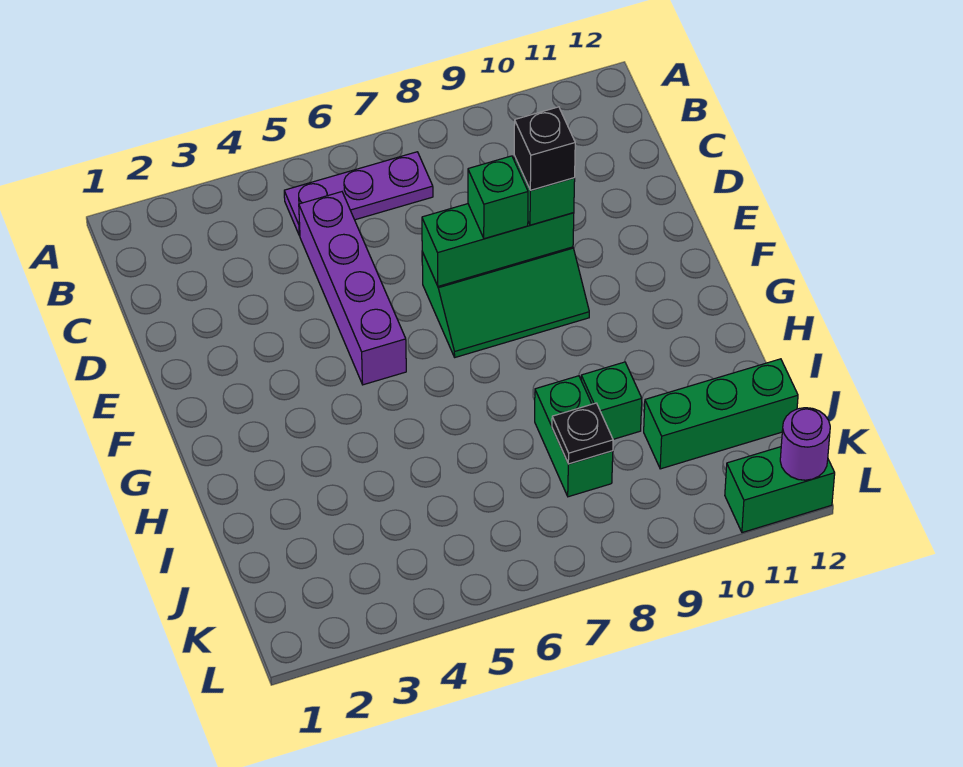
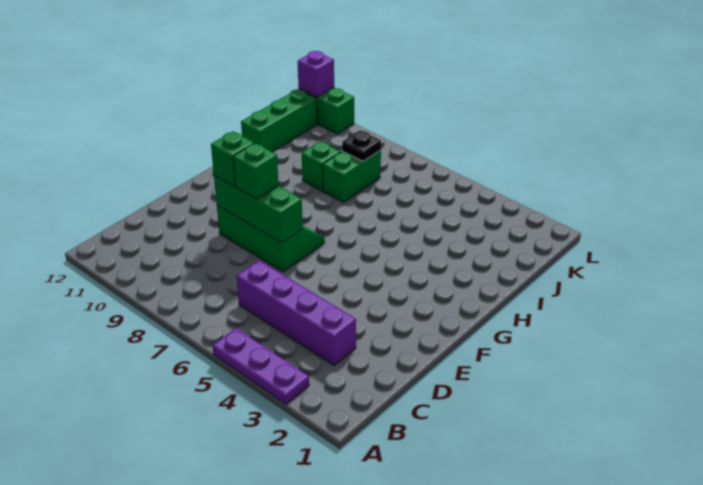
purple plate B5:B7 level 1 -> purple plate A3:A5 level 1
purple brick C5:F5 level 1 -> purple brick C3:C6 level 1
black brick E9 level 4 -> none
green brick J10:J12 level 1 -> green brick I12:K12 level 1
purple round brick L12 level 2 -> purple brick L12 level 2

